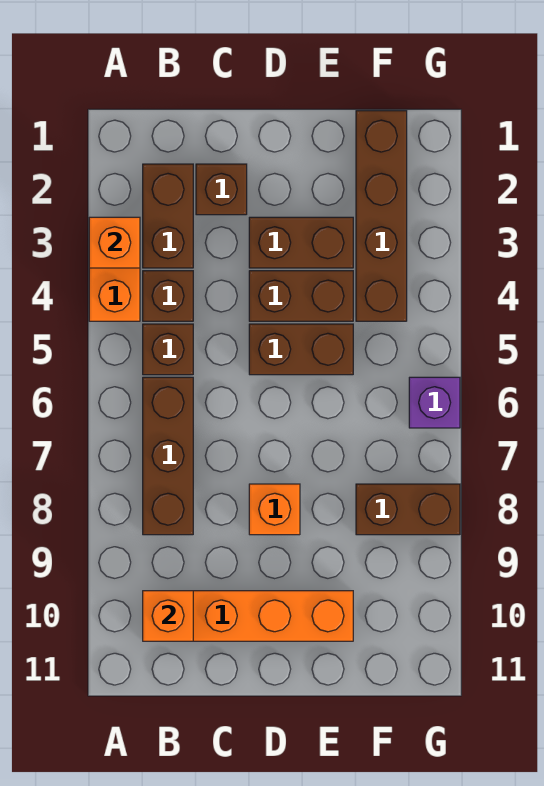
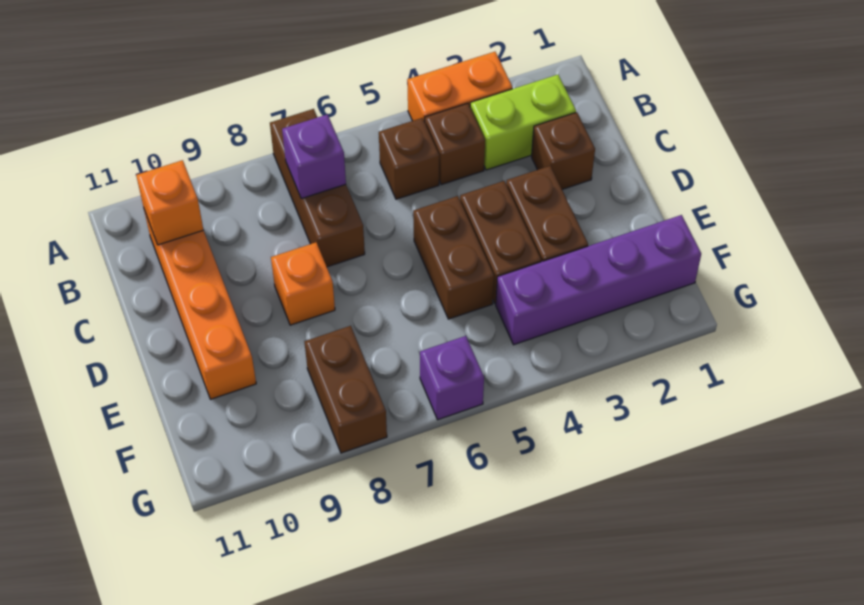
orange brick A3 level 2 -> none
brown brick B2:B3 level 1 -> lime brick B2:B3 level 1
brown brick B6:B8 level 1 -> brown brick A7:C7 level 1
none -> purple brick B7 level 2
brown brick F1:F4 level 1 -> purple brick F1:F4 level 1

